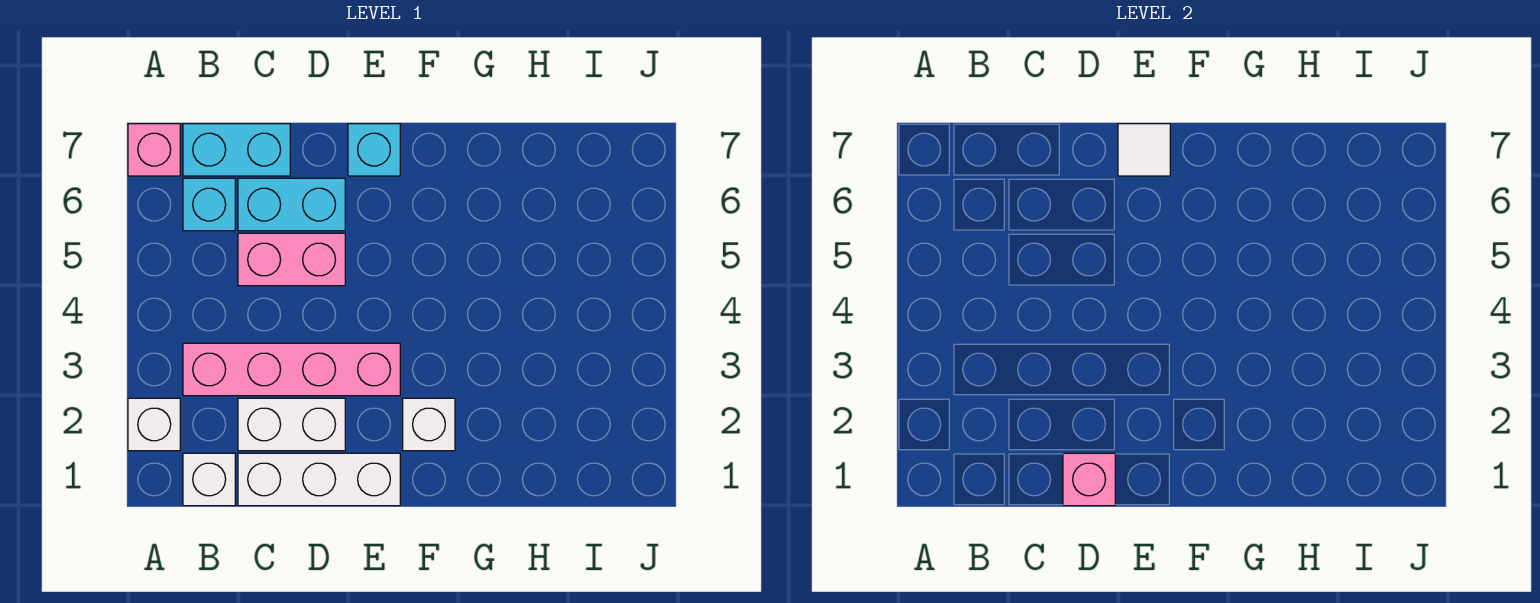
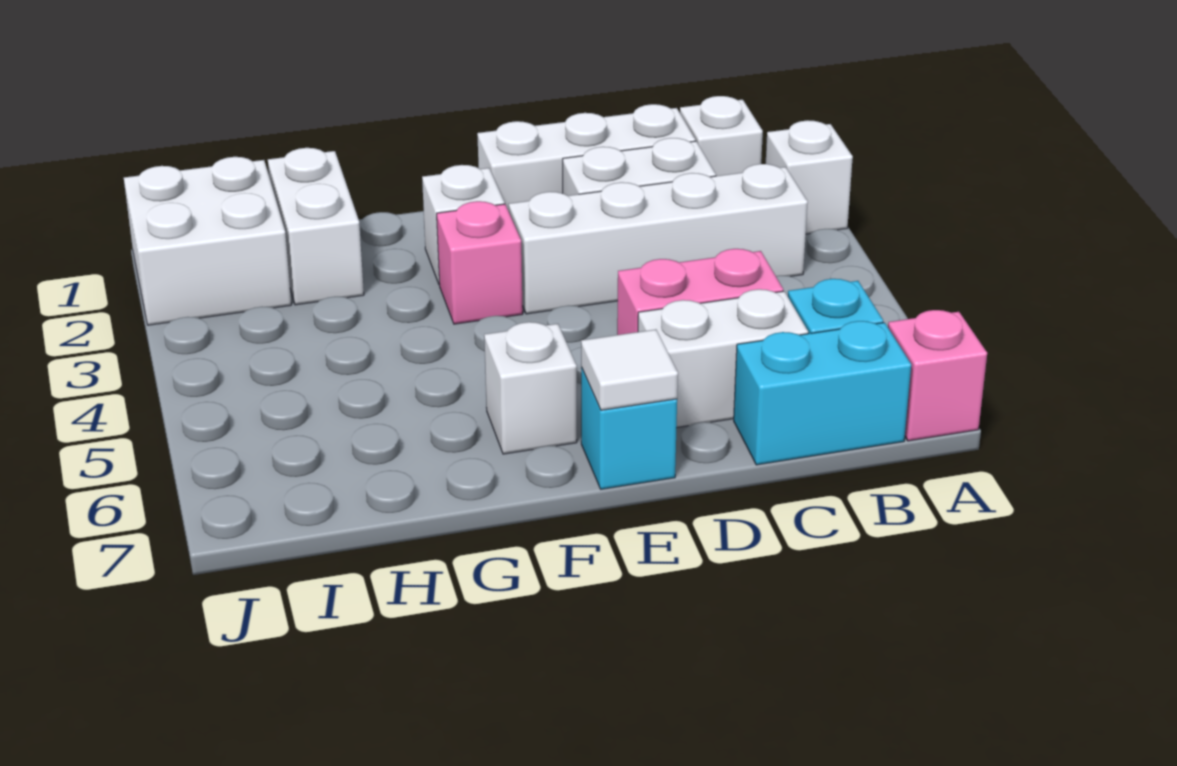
pink brick B3:E3 level 1 -> white brick B3:E3 level 1
cyan brick C6:D6 level 1 -> white brick C6:D6 level 1
pink brick D1 level 2 -> pink brick F3 level 1
none -> white brick F6 level 1
none -> white brick H1:H2 level 1
none -> white brick I1:J2 level 1

